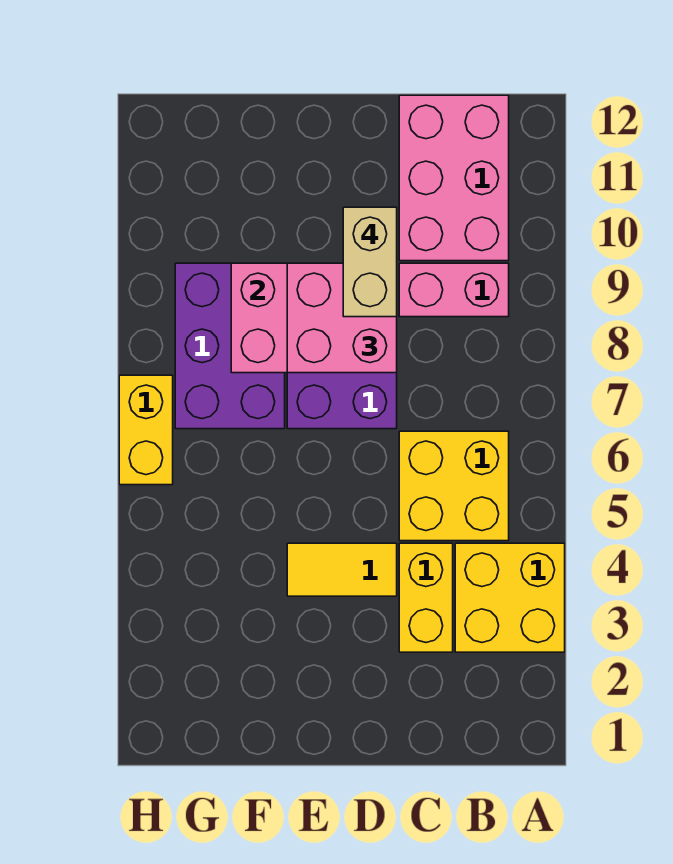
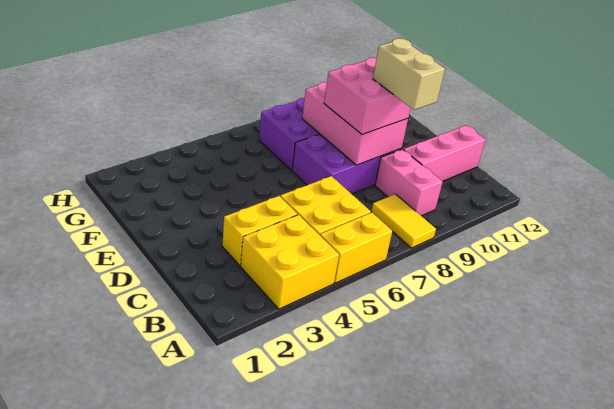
pink brick B10:C12 level 1 -> pink brick C10:C12 level 1
yellow tile D4:E4 level 1 -> yellow tile A8:B8 level 1
tan brick D9:D10 level 4 -> tan brick C9:D9 level 4
yellow brick H6:H7 level 1 -> yellow brick A5:A6 level 1

